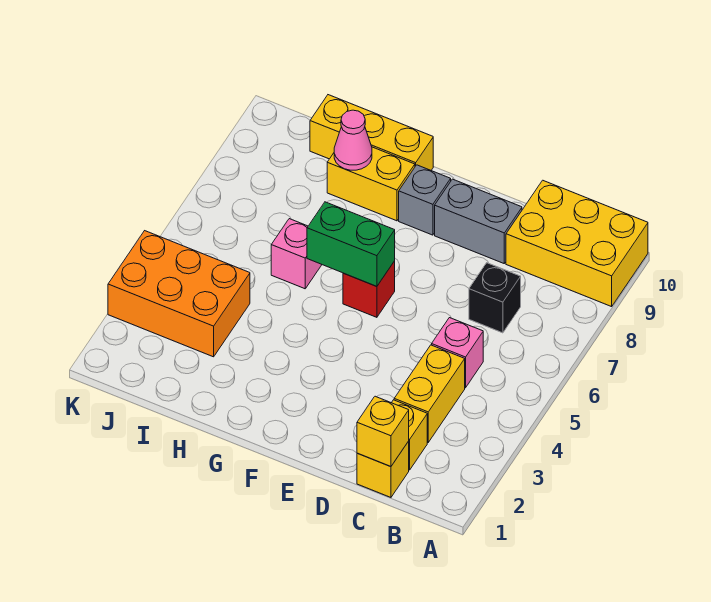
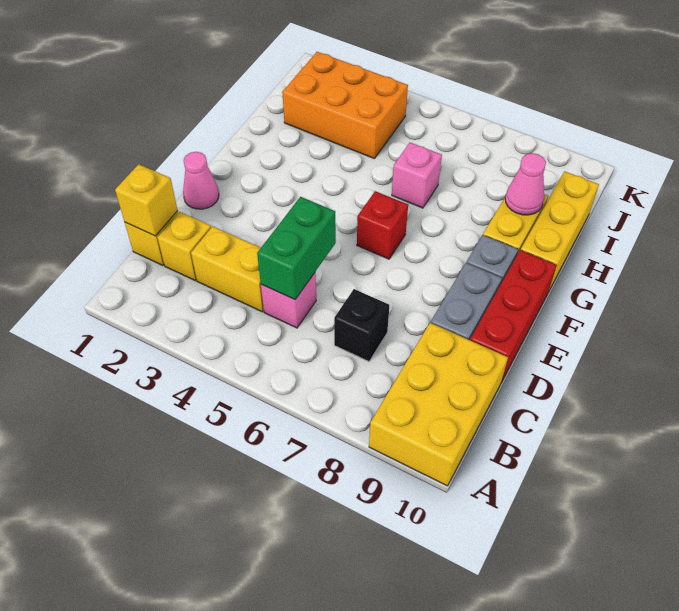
none -> red brick D10:F10 level 1
none -> pink cone E1 level 1
green brick F6:G6 level 2 -> green brick C5:D5 level 2
orange brick I3:K4 level 1 -> orange brick I2:J4 level 1

